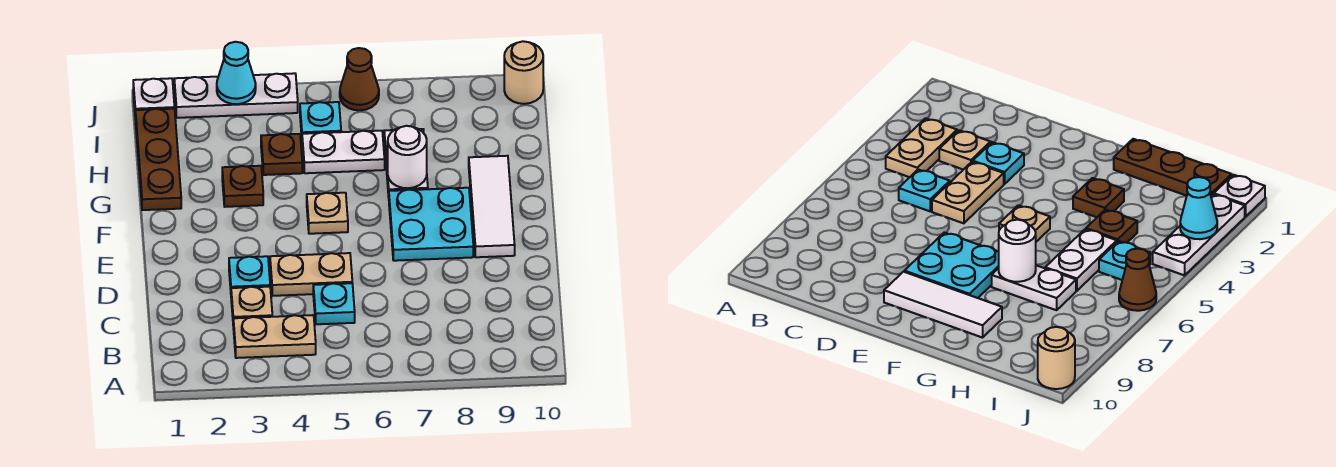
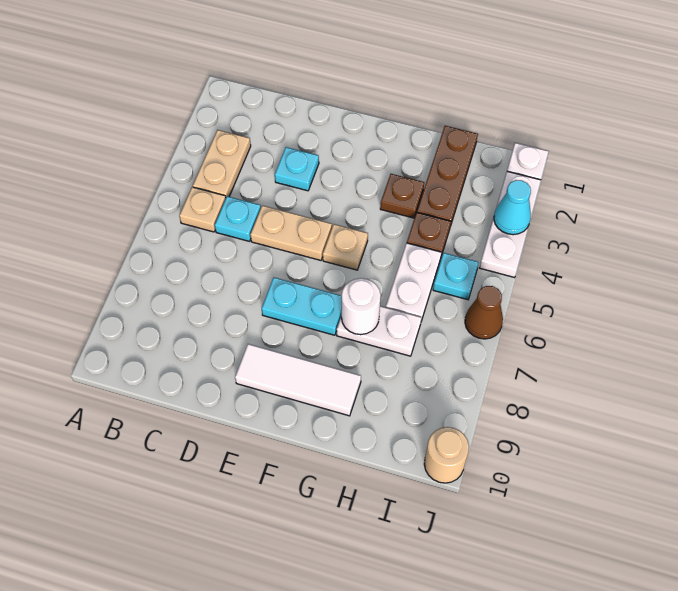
tan plate C3 level 1 -> tan plate B5 level 1
tan plate D4:D5 level 1 -> tan plate D5:E5 level 1
cyan plate E7:F8 level 1 -> cyan plate E7:F7 level 1
brown plate G1:I1 level 1 -> brown plate H1:H3 level 1

